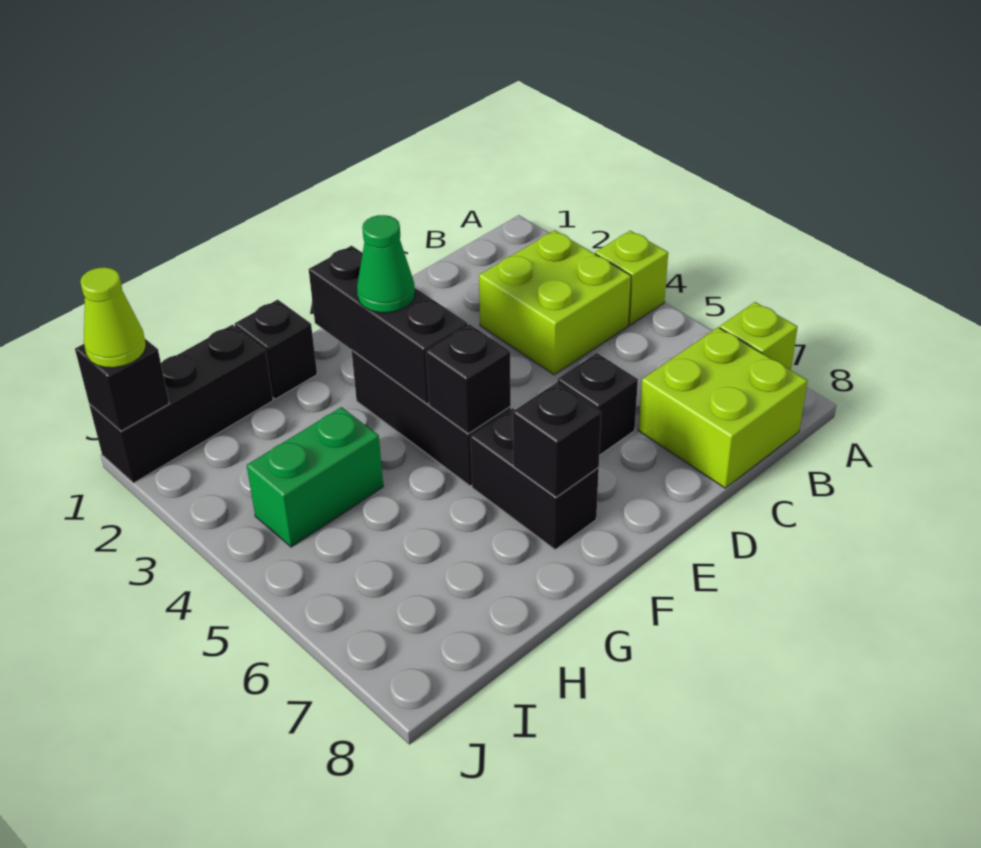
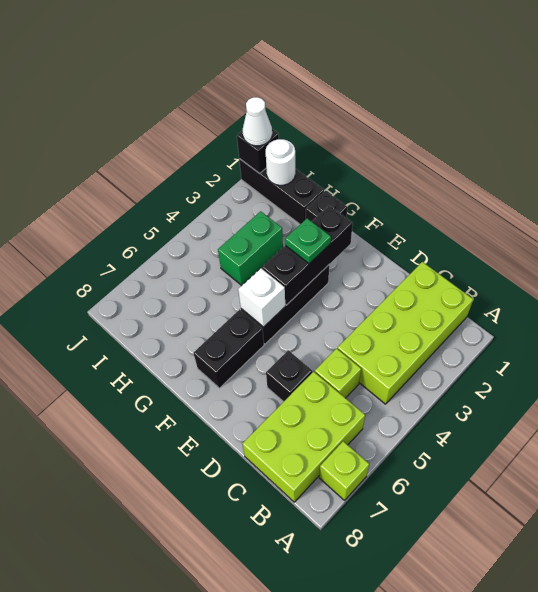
lime brick A4 level 1 -> lime brick C5 level 1
lime brick B3:C4 level 1 -> lime brick B1:C4 level 1
lime brick B7:C8 level 1 -> lime brick B6:C8 level 1
green cone F3 level 3 -> green plate F3 level 3
black brick F5 level 2 -> white brick F5 level 2
black brick F7 level 2 -> none
green brick H4:I4 level 1 -> green brick H3:H4 level 1
none -> white round brick I1 level 2
lime cone J1 level 3 -> white cone J1 level 3

